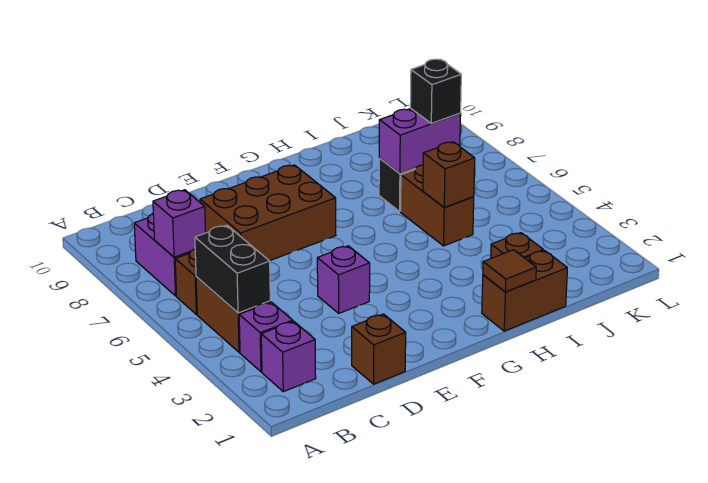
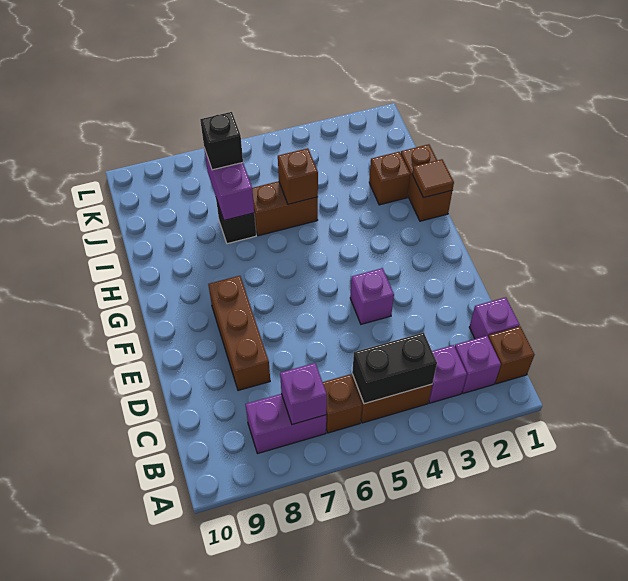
none -> purple brick C1 level 1
brown brick D1 level 1 -> brown brick B1 level 1
brown brick D7:F8 level 1 -> brown brick D8:F8 level 1

